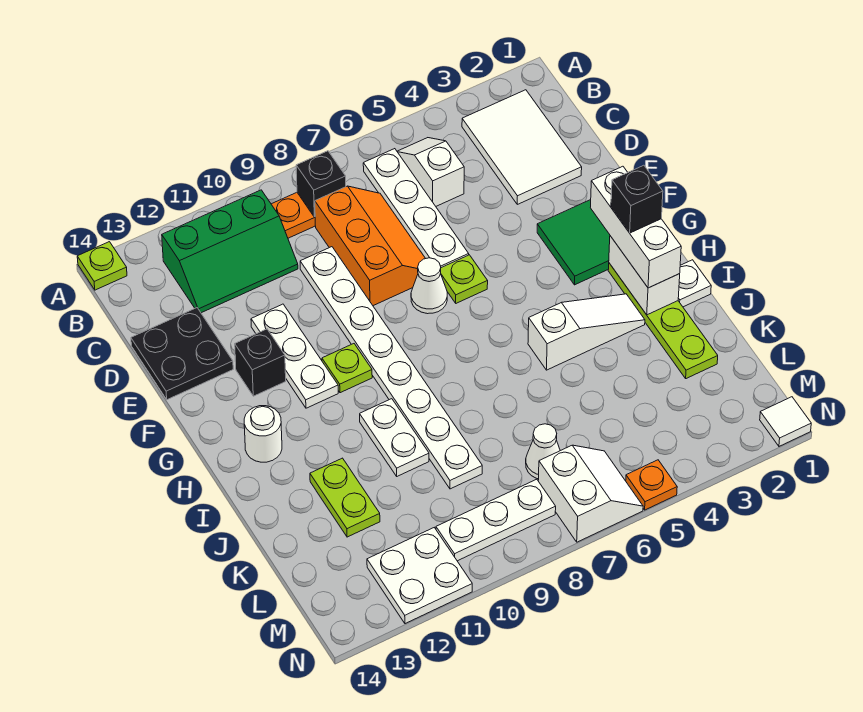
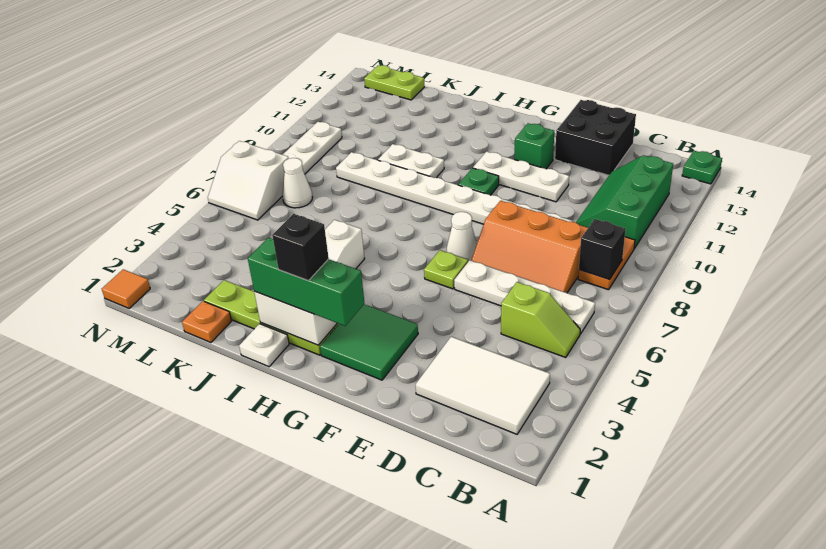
lime plate A14 level 1 -> green plate A14 level 1
white slope B5:C5 level 1 top C -> lime slope B5:C5 level 1 top C
black plate D13:E14 level 1 -> black brick D13:E14 level 1
black brick F12 level 1 -> green brick F12 level 1
white brick G2:I2 level 3 -> green brick G2:I2 level 3
lime plate G10 level 1 -> green plate G10 level 1
white round brick H13 level 1 -> none
lime plate J12:K12 level 1 -> lime plate L14:M14 level 1
white plate M11:N12 level 1 -> none
white tile N1 level 1 -> orange tile N1 level 1
orange plate N5 level 1 -> orange plate K1 level 1

